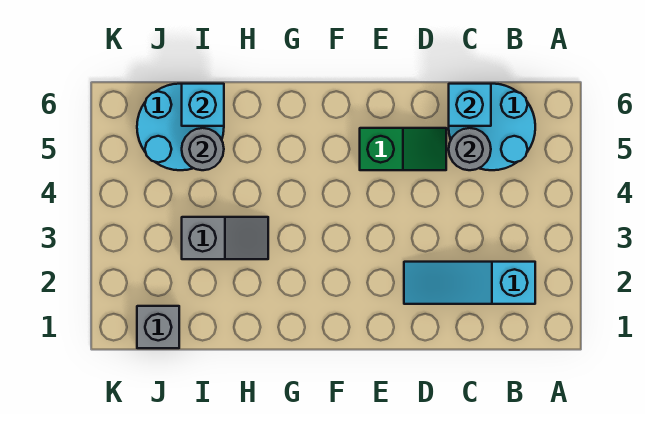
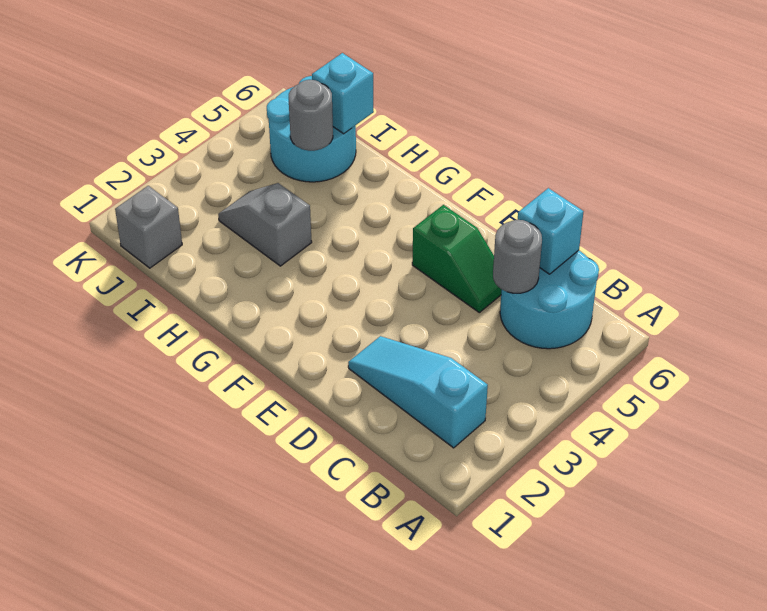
grey slope H3:I3 level 1 top I -> grey slope H3:I3 level 1 top H

